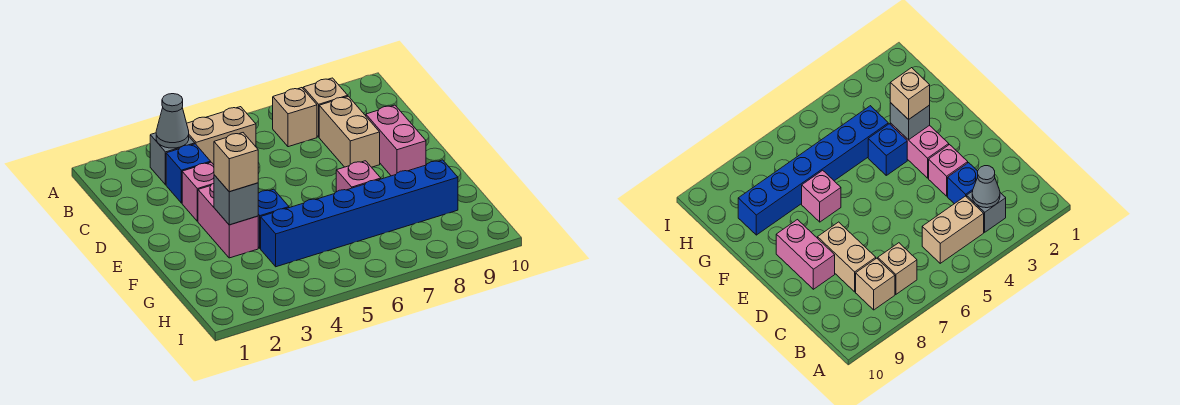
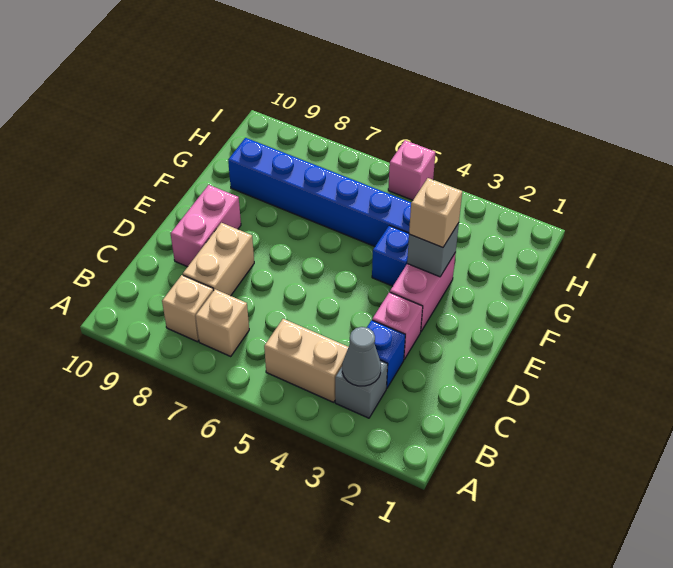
pink brick F7 level 1 -> pink brick I5 level 1

